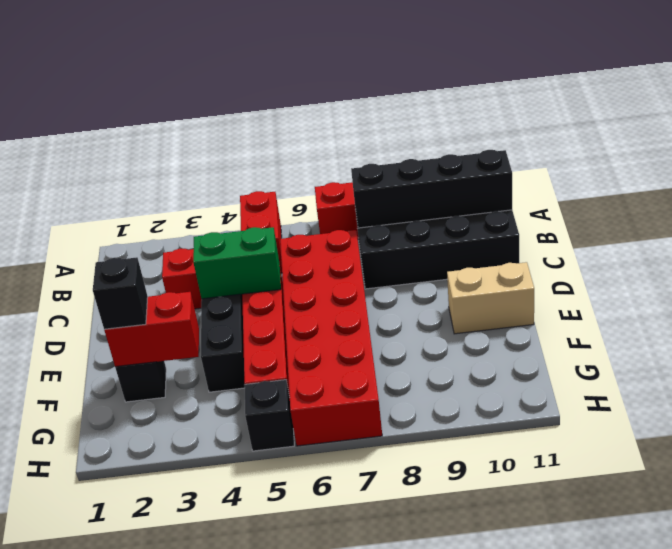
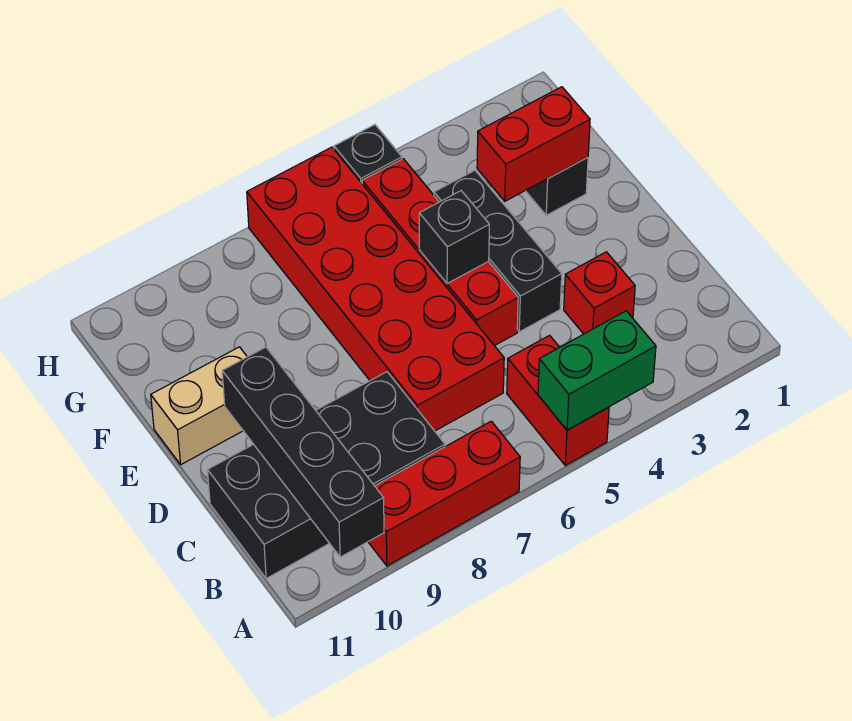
black brick B8:B11 level 2 -> black brick A10:D10 level 2
green brick D4:D5 level 2 -> green brick A4:A5 level 2
black brick F2 level 3 -> black brick E5 level 2

